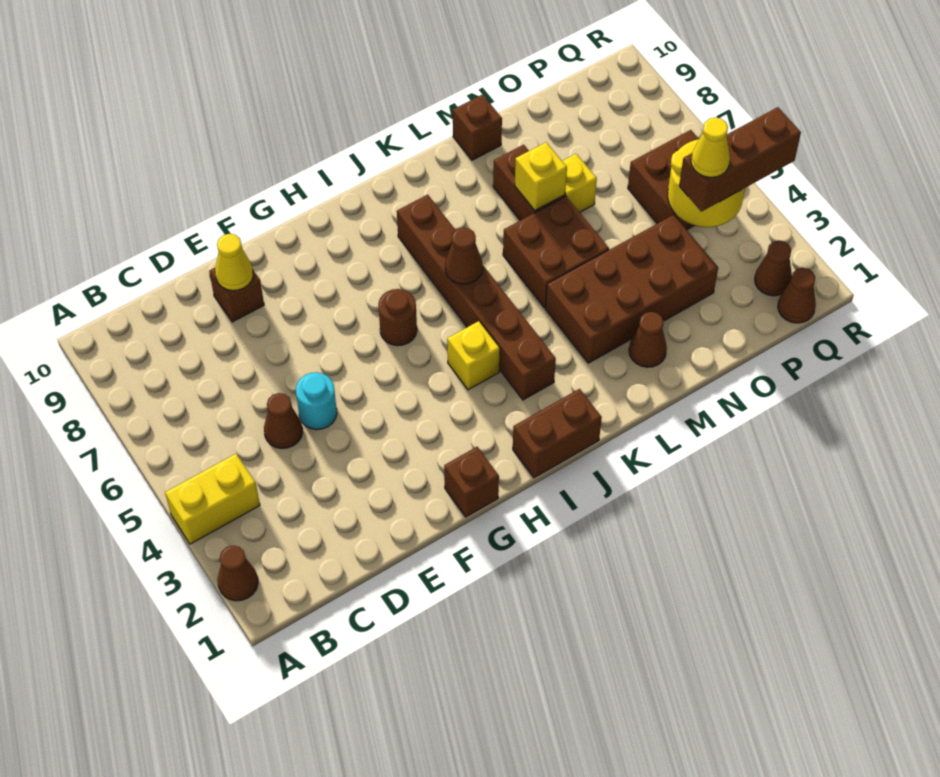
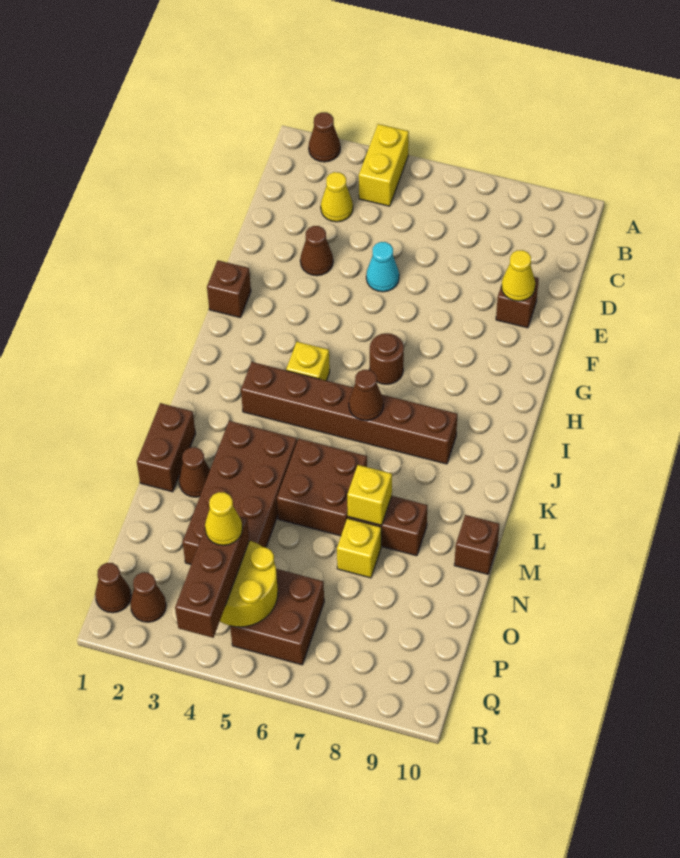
none -> yellow cone C3 level 1
brown cone D5 level 1 -> brown cone E3 level 1
cyan round brick E5 level 1 -> cyan cone E5 level 1
brown brick I1:J1 level 1 -> brown brick L1:M1 level 1

